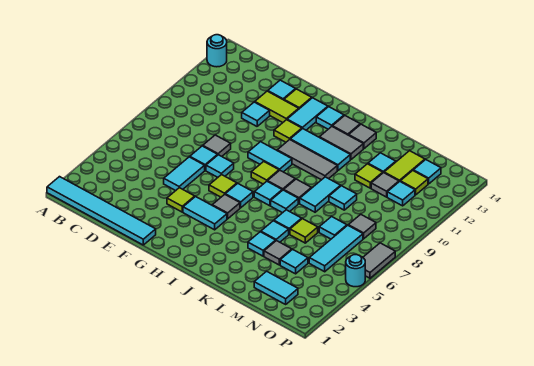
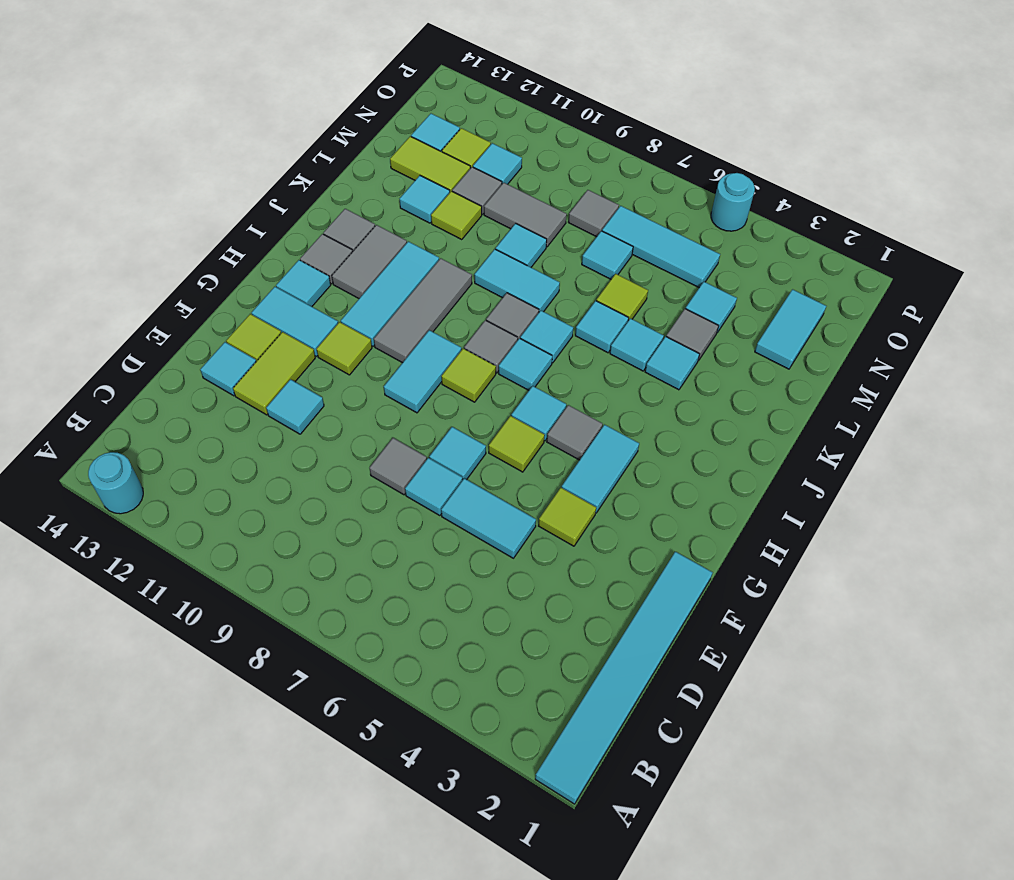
grey tile P6:P7 level 1 -> grey tile M9:M10 level 1

